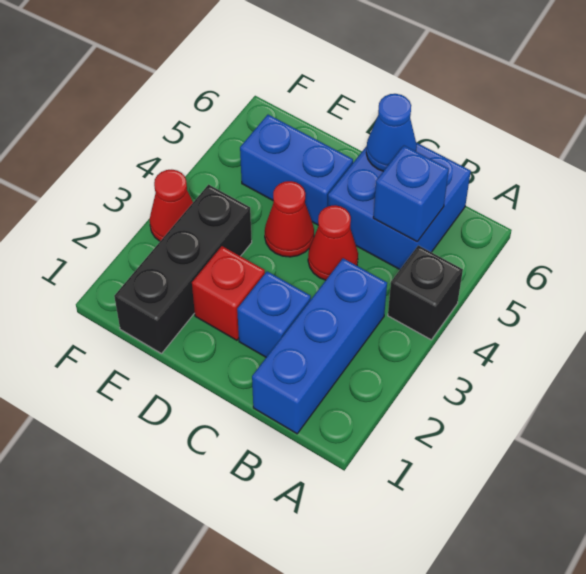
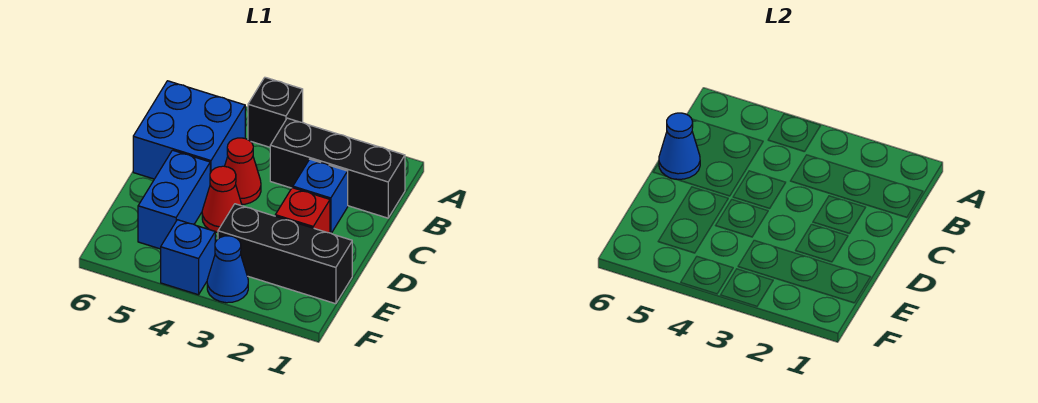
blue brick B1:B3 level 1 -> black brick B1:B3 level 1
blue brick B5 level 2 -> blue brick F4 level 1
red cone F3 level 1 -> blue cone F3 level 1

